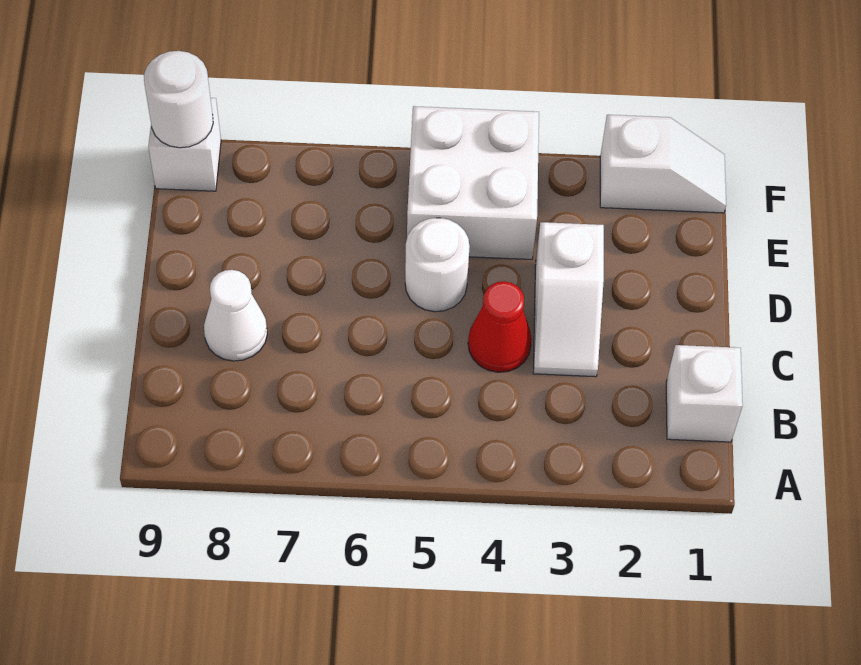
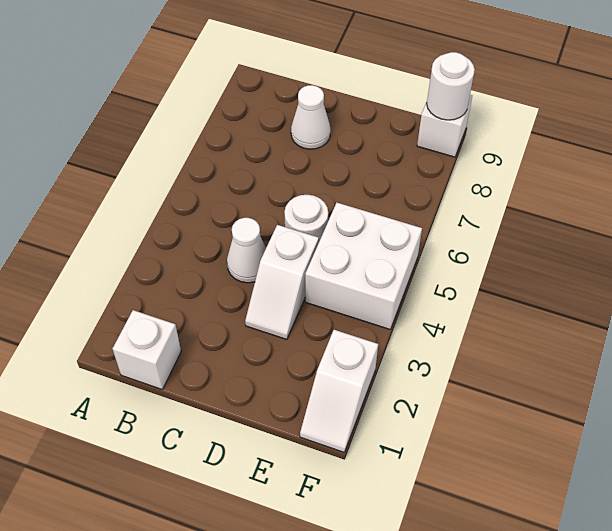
white slope C3:D3 level 1 top D -> white slope D3:D4 level 1 top 4
red cone C4 level 1 -> white cone C4 level 1

